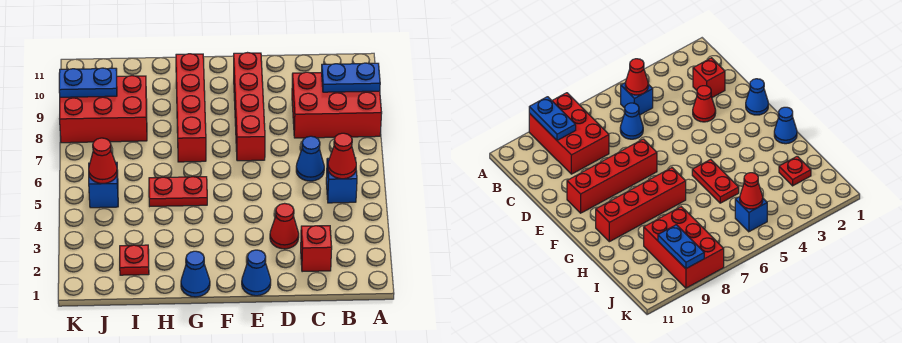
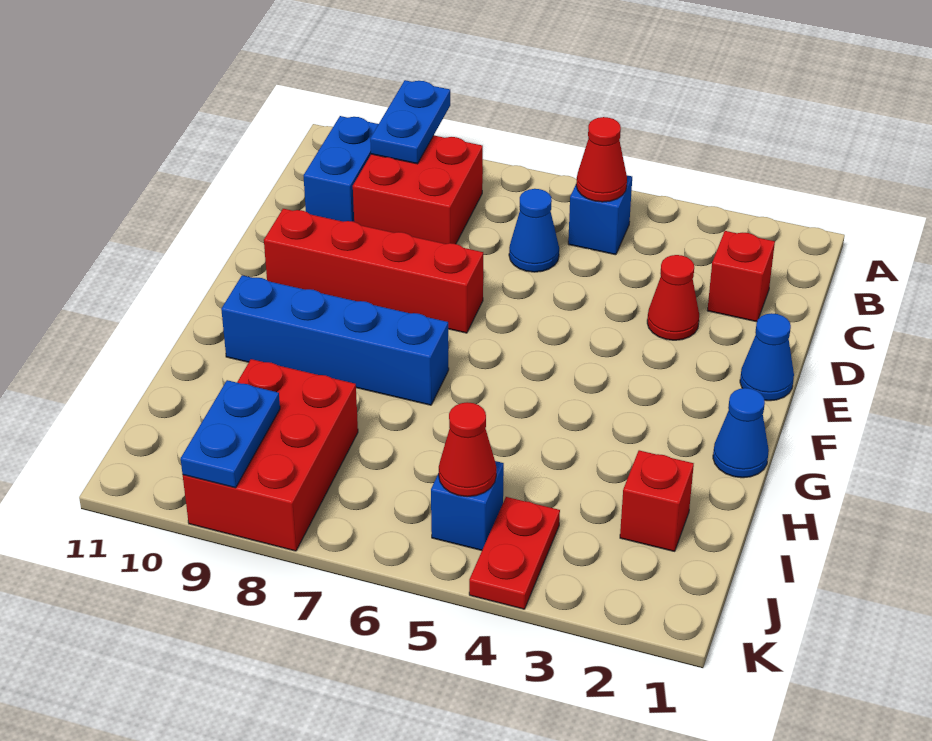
red brick A8:C9 level 1 -> red brick B8:C9 level 1
none -> blue brick B10:C10 level 1
red plate G5:H5 level 1 -> red plate J4:K4 level 1
red brick G7:G10 level 1 -> blue brick G7:G10 level 1
red plate I2 level 1 -> red brick I2 level 1

